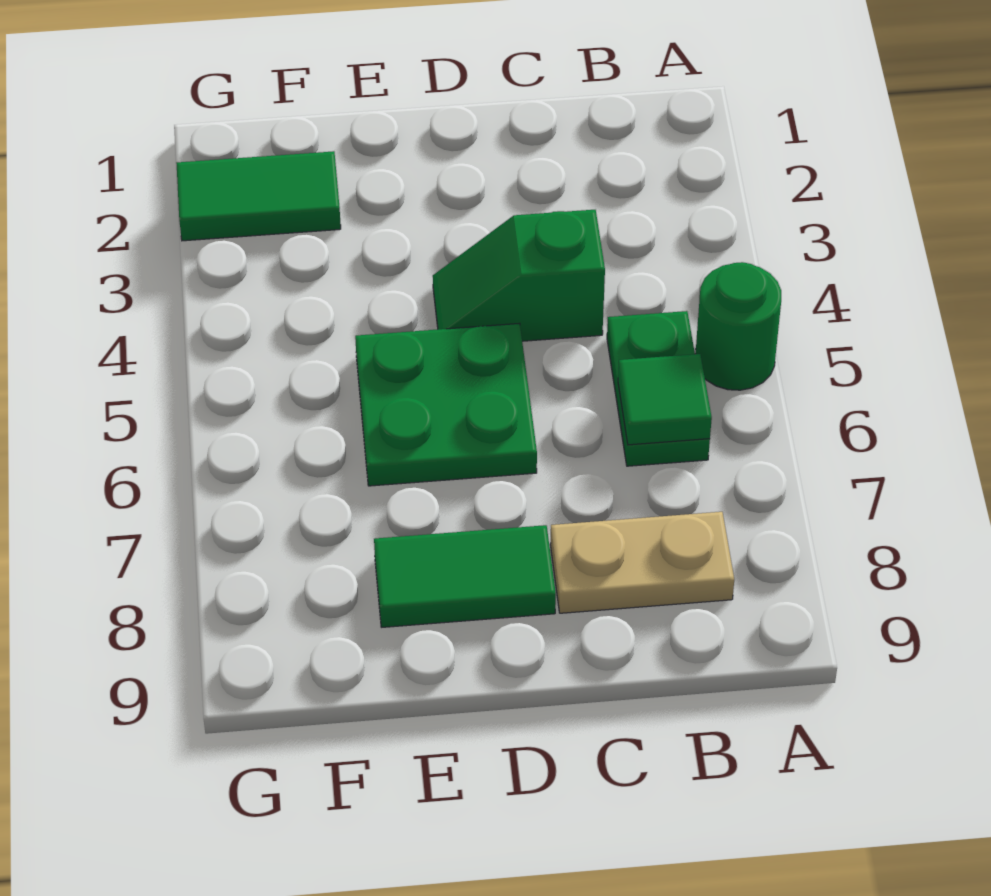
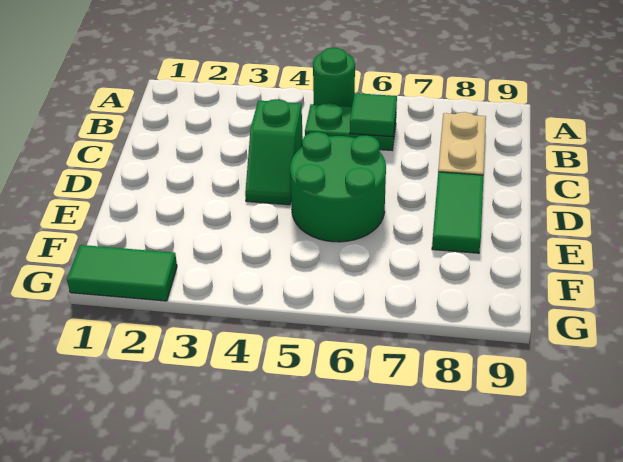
green plate D5:E6 level 1 -> green round brick D5:E6 level 1
green tile F2:G2 level 1 -> green tile G1:G2 level 1

